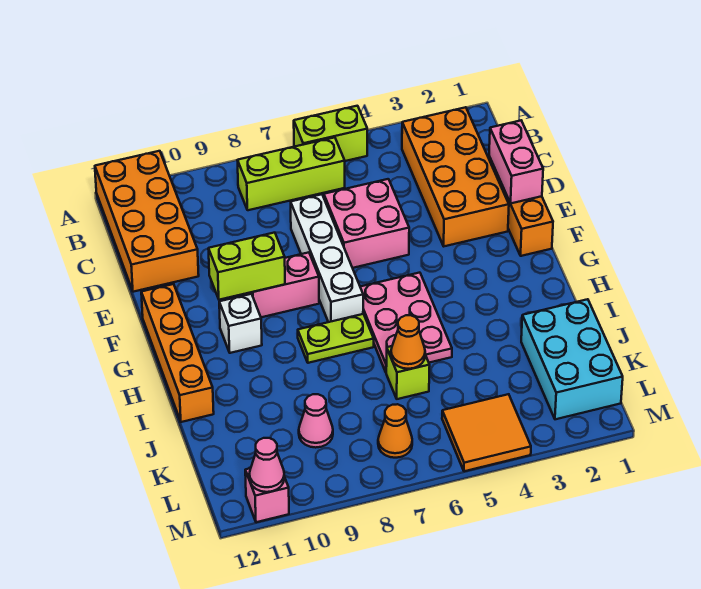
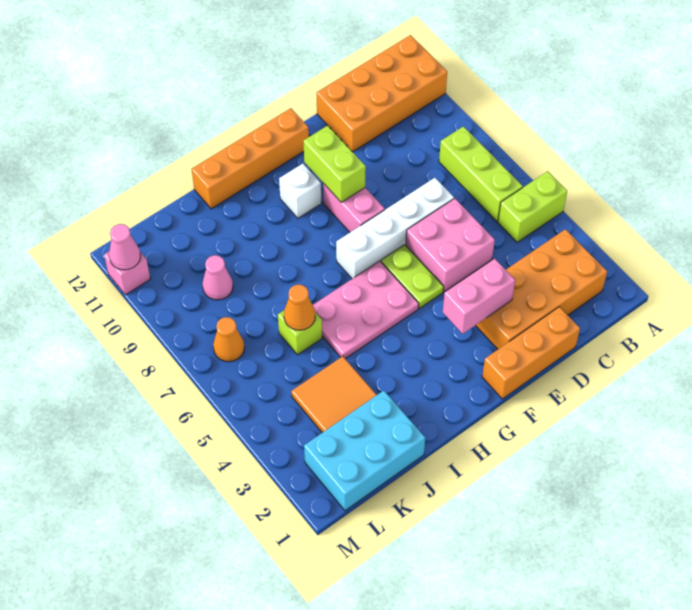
lime brick A5:A6 level 1 -> lime brick A5:B5 level 1
pink brick D1:E1 level 2 -> pink brick E3:F3 level 2
lime plate H7:H8 level 1 -> lime plate F5:F6 level 1
orange tile L4:M5 level 1 -> orange tile J3:K4 level 1

